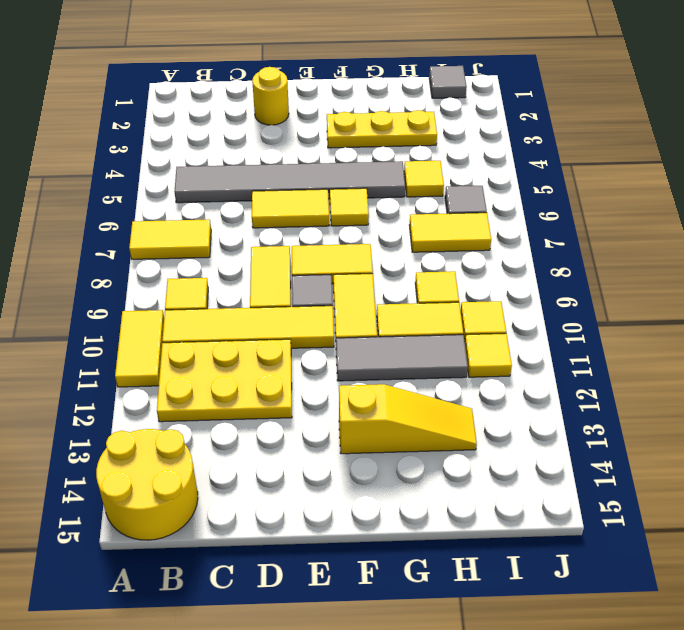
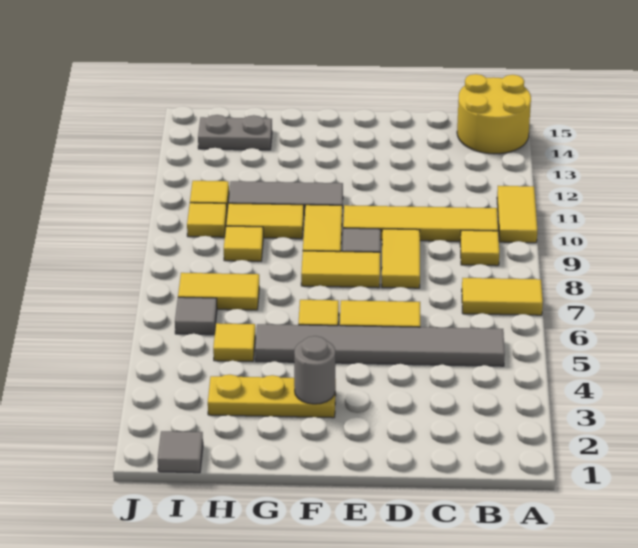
yellow plate B11:D12 level 1 -> none
yellow round brick D2 level 1 -> none
none -> grey round brick F3 level 2
yellow slope F13:H13 level 1 top F -> none
none -> grey plate H14:I14 level 1

